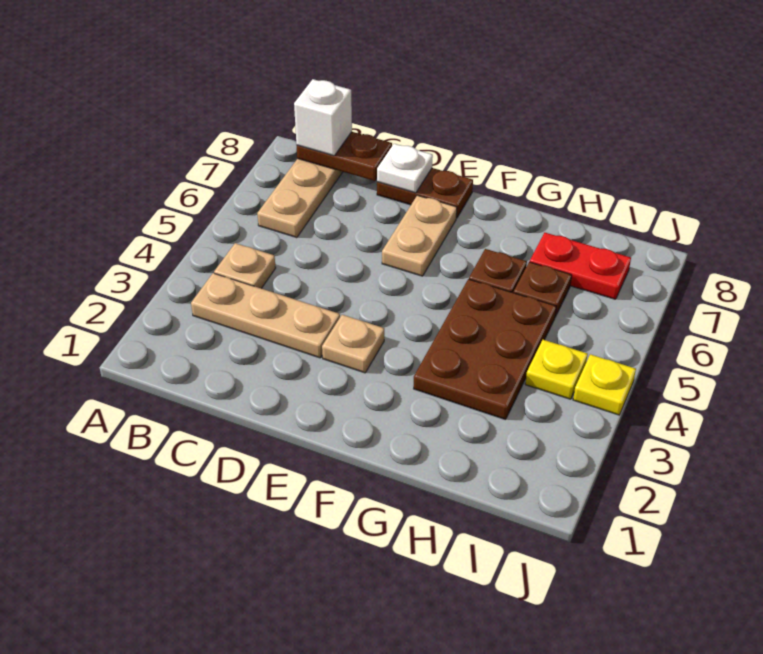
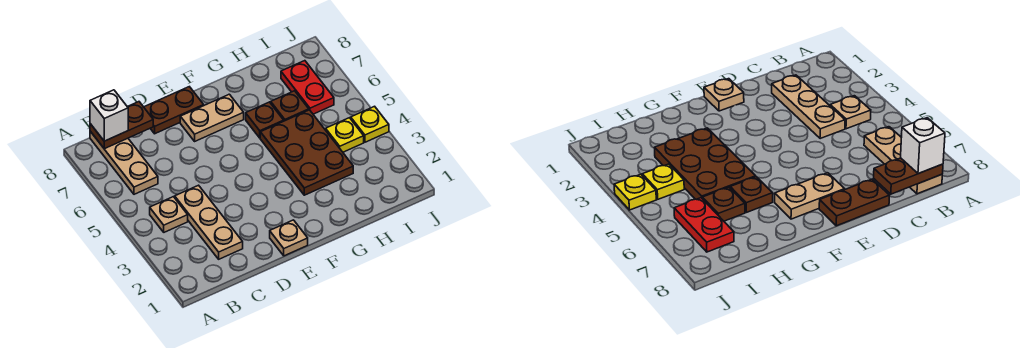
tan plate B3:D3 level 1 -> tan plate C2:C4 level 1
white plate D8 level 2 -> none
tan plate E3 level 1 -> tan plate E1 level 1
tan plate E6:E7 level 1 -> tan plate E7:F7 level 1
red plate H7:I7 level 1 -> red plate I6:I7 level 1

